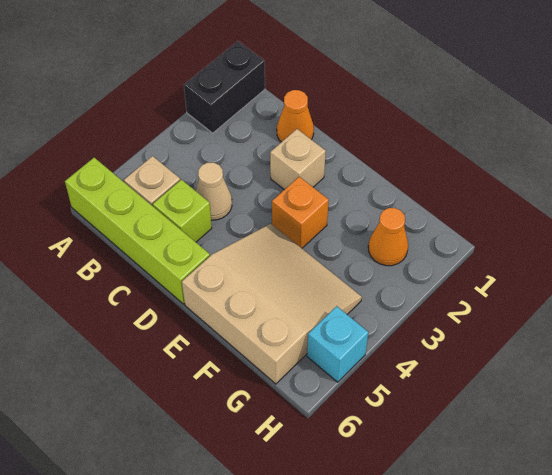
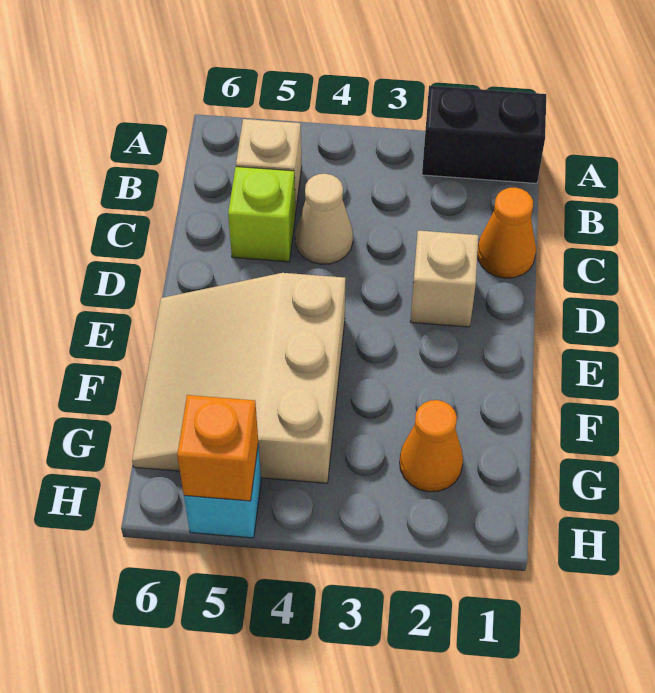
lime brick A6:D6 level 1 -> none
orange brick E3 level 1 -> orange brick H5 level 2
tan slope E4:G6 level 1 top 6 -> tan slope E4:G6 level 1 top 4

